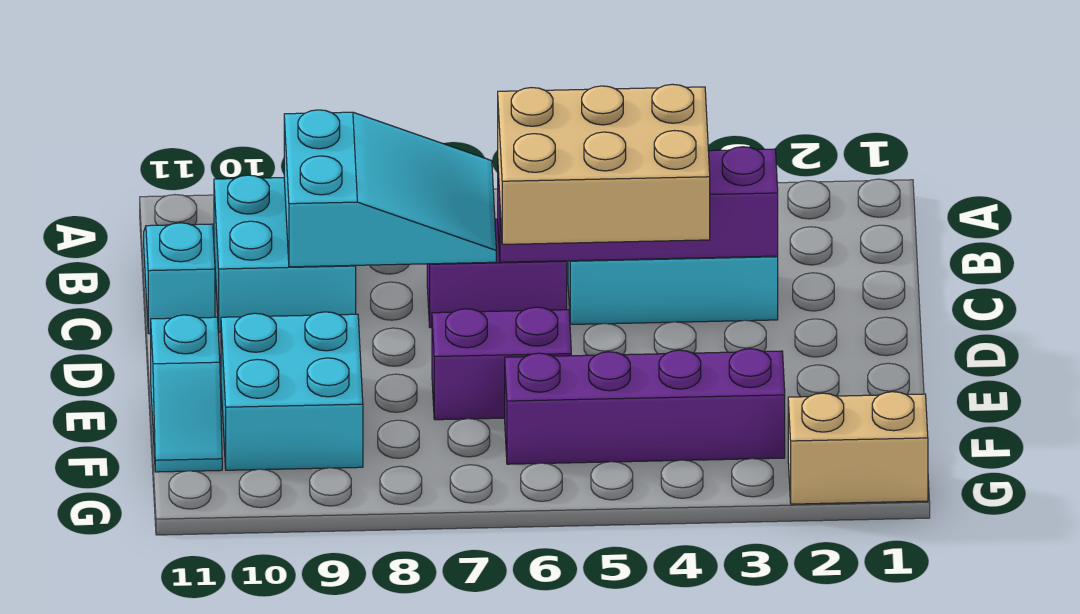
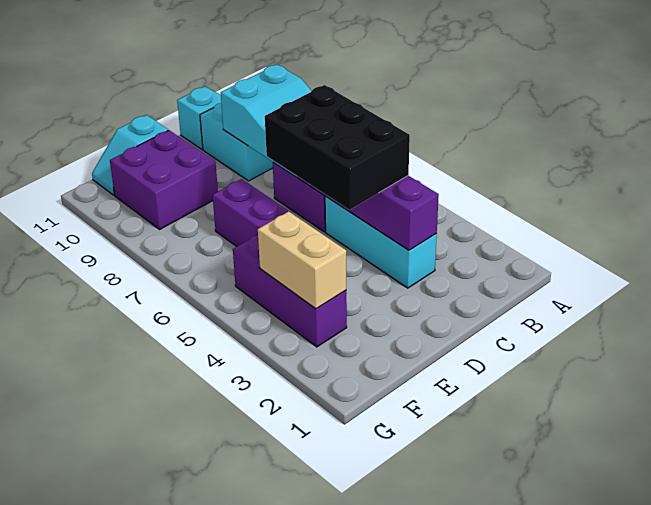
tan brick C4:D6 level 3 -> black brick C4:D6 level 3
cyan brick E9:F10 level 1 -> purple brick E9:F10 level 1
purple brick F3:F6 level 1 -> purple brick F3:F5 level 1
tan brick G1:G2 level 1 -> tan brick F3:F4 level 2

